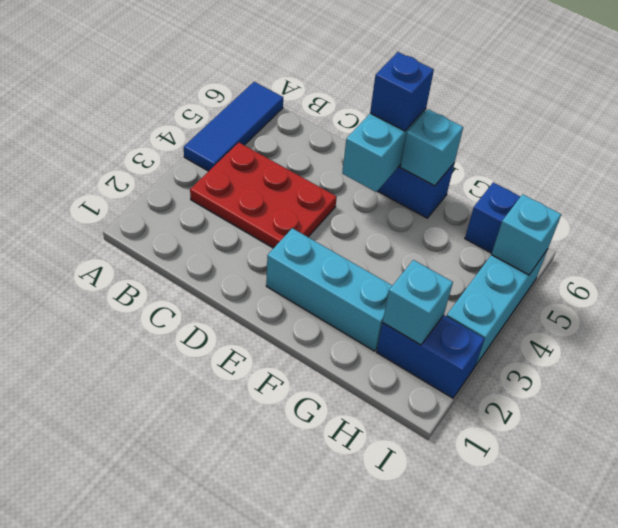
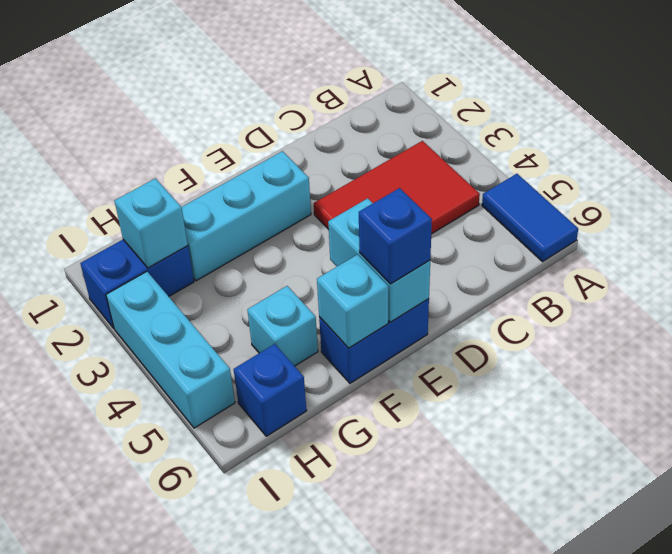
blue tile A4:A6 level 1 -> blue tile A5:A6 level 1
red plate B3:D4 level 1 -> red tile B3:D4 level 1
cyan brick I5 level 2 -> cyan brick G5 level 1

